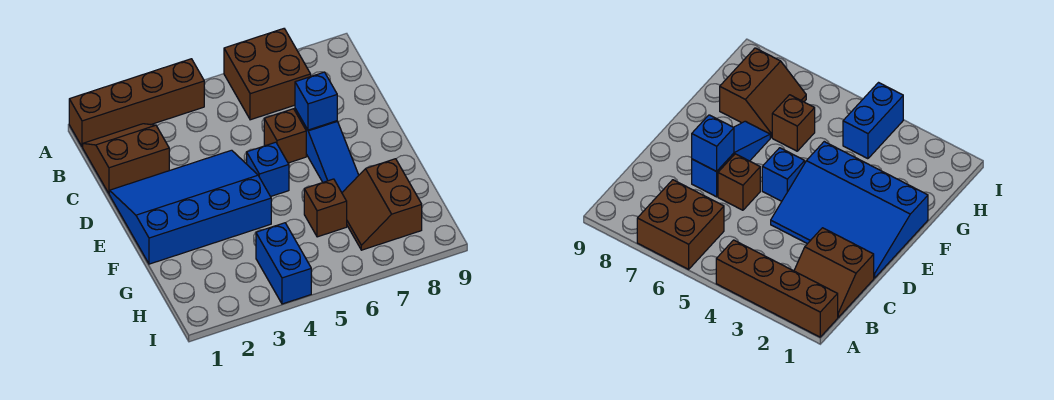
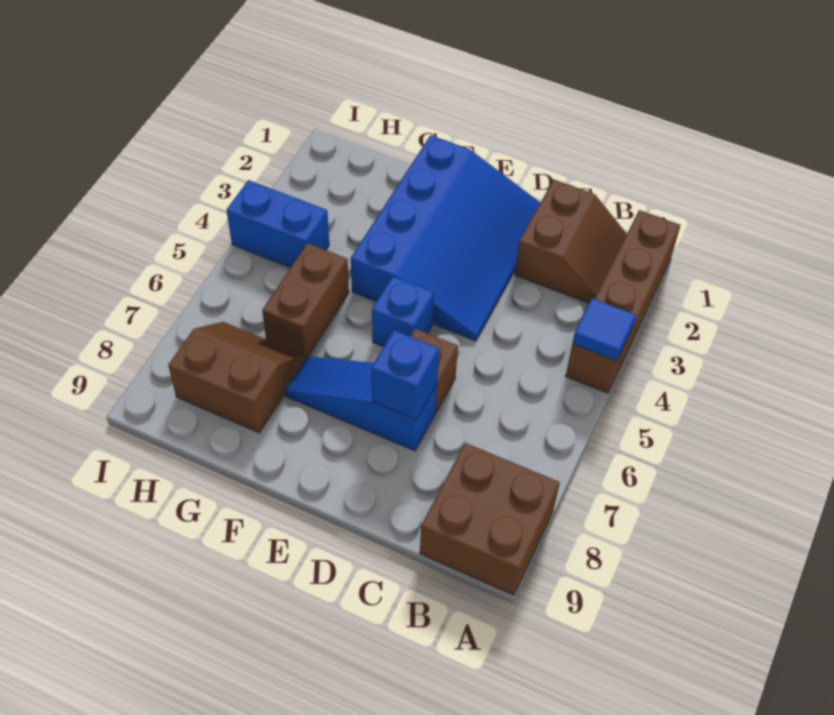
none -> blue tile A4 level 2
brown brick A6:B7 level 1 -> brown brick A8:B9 level 1
brown brick G6 level 1 -> brown brick G5:G6 level 1

